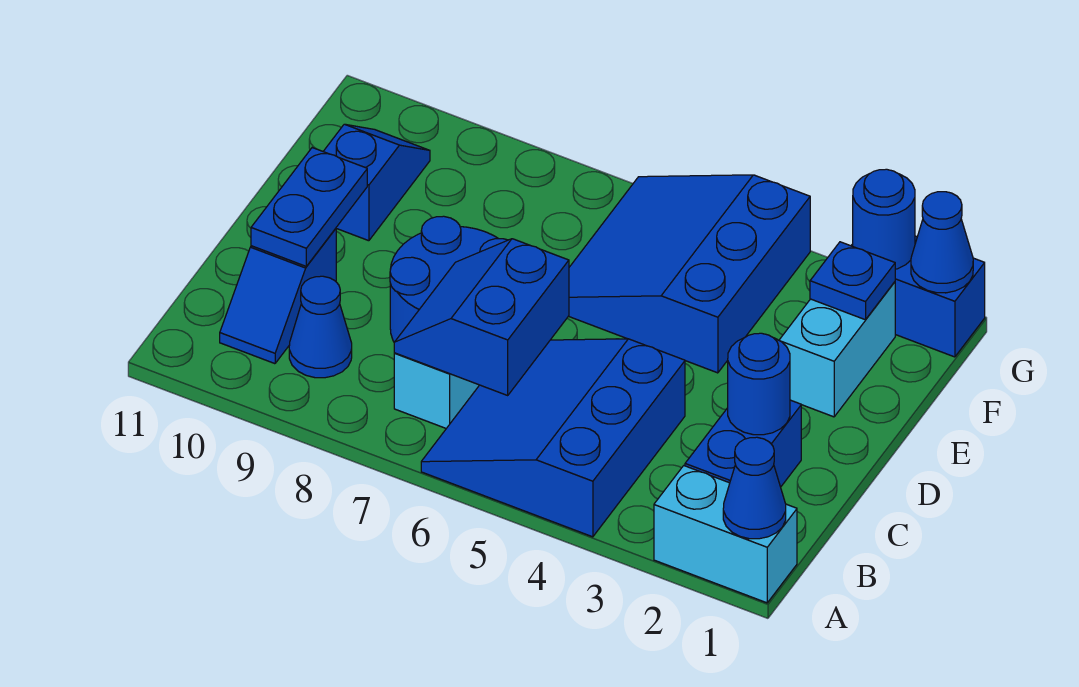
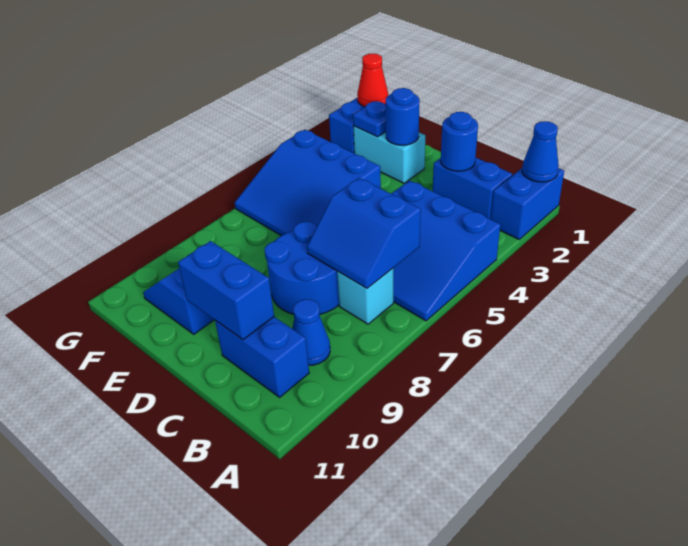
cyan brick A1:A2 level 1 -> blue brick A1:A2 level 1
blue slope B10:C10 level 1 top C -> blue brick B10:C10 level 1
blue plate C10:D10 level 2 -> blue brick C10:D10 level 2
blue cone G1 level 2 -> red cone G1 level 2
blue round brick G2 level 2 -> blue round brick E2 level 2

